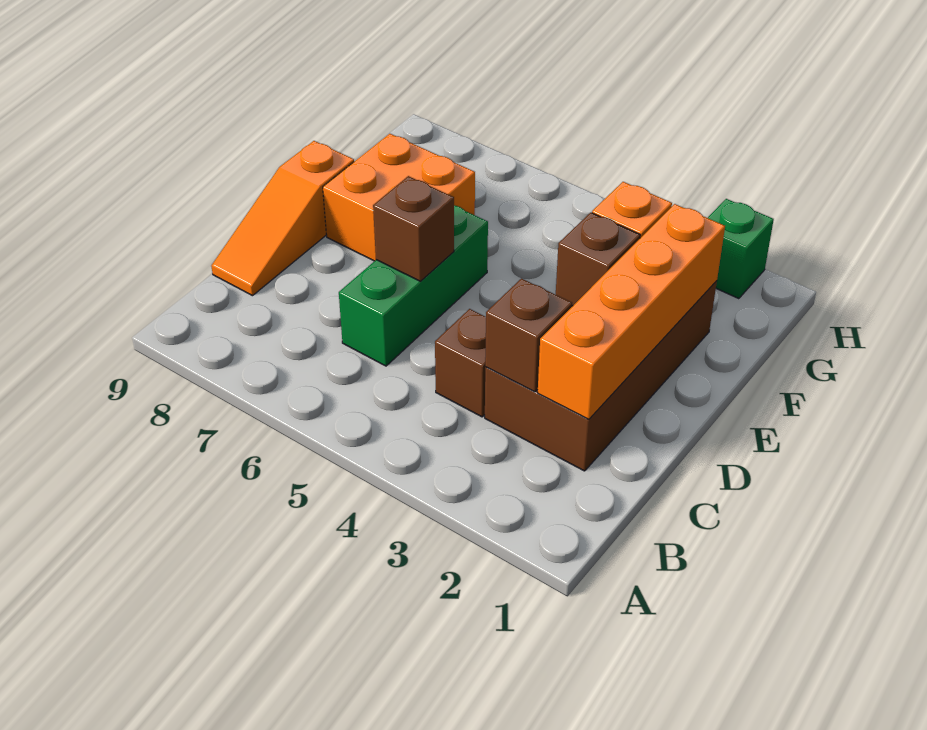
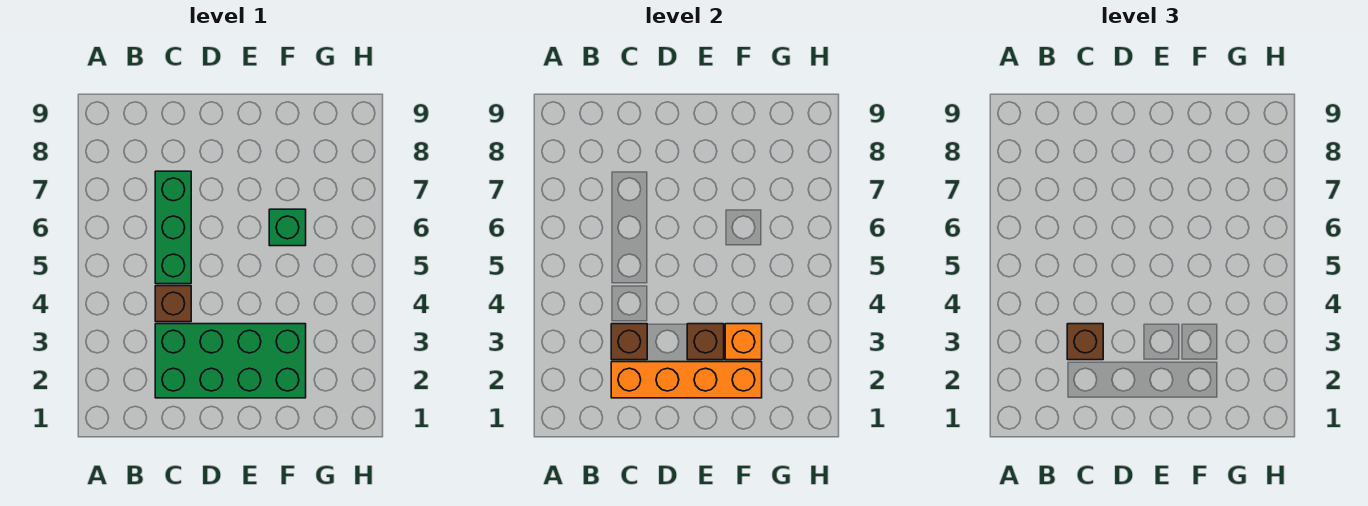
brown brick C2:F3 level 1 -> green brick C2:F3 level 1
green brick C6:E6 level 1 -> green brick C5:C7 level 1
orange slope C9:E9 level 1 top E -> none
brown brick D6 level 2 -> brown brick C3 level 3
orange brick E7:F8 level 1 -> none
green brick H2 level 1 -> green brick F6 level 1

